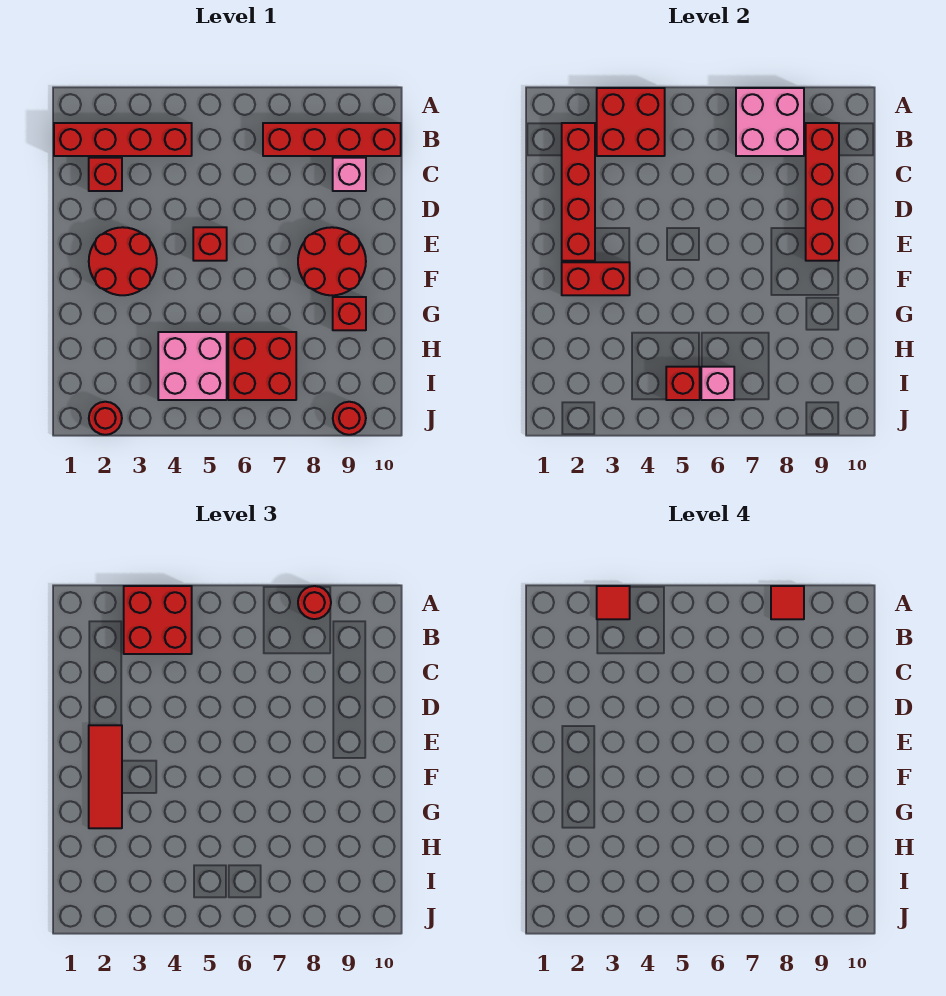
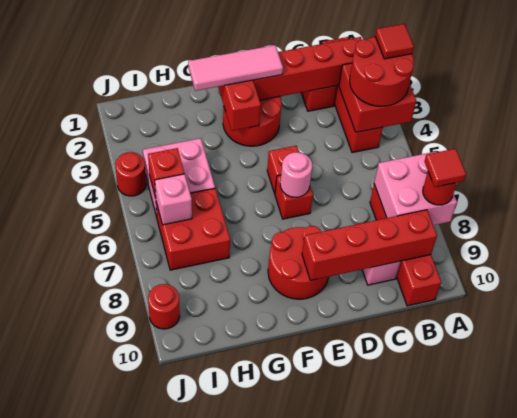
red brick A3:B4 level 3 -> red round brick A3:B4 level 3
red tile E2:G2 level 3 -> pink tile E2:G2 level 3
none -> pink round brick E6 level 2
red brick G9 level 1 -> red brick E6 level 1
red round brick J2 level 1 -> red round brick J4 level 1

